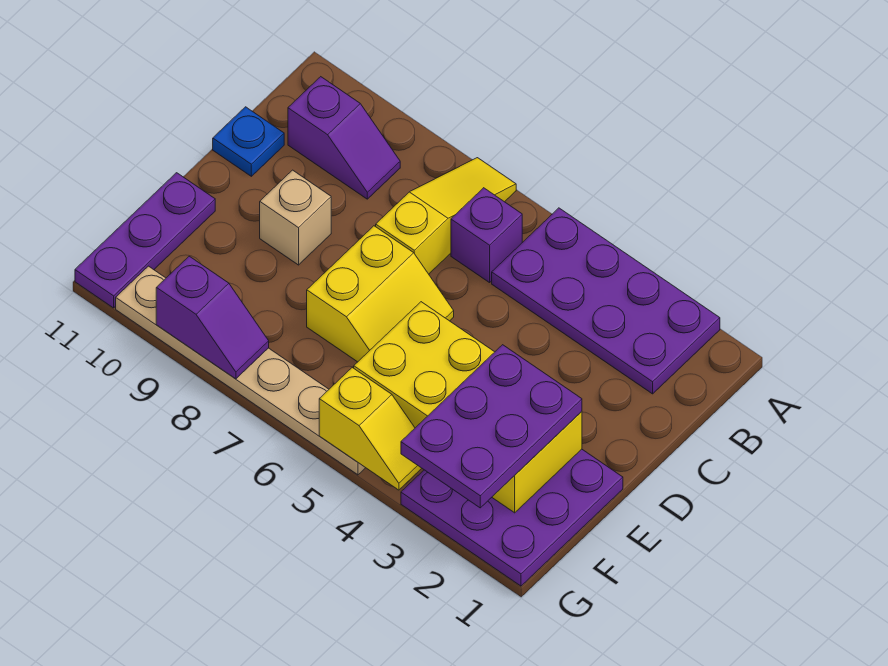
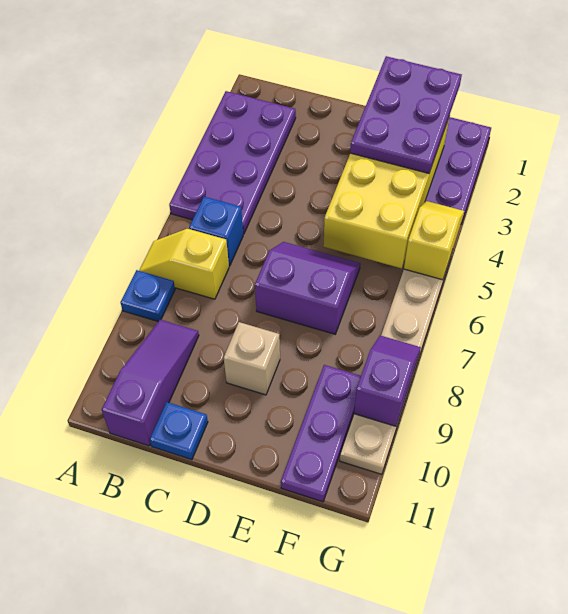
yellow slope A7:C7 level 1 top C -> yellow slope A7:B7 level 1 top B
none -> blue plate A8 level 1
purple brick B6 level 1 -> blue brick B6 level 1
purple slope B9:B10 level 1 top 10 -> purple slope B9:B11 level 1 top 11
yellow slope D6:E7 level 1 top 7 -> purple slope D6:E7 level 1 top 7
purple plate E2:G3 level 3 -> purple plate E1:F3 level 3
purple plate E11:G11 level 1 -> purple plate F9:F11 level 1

